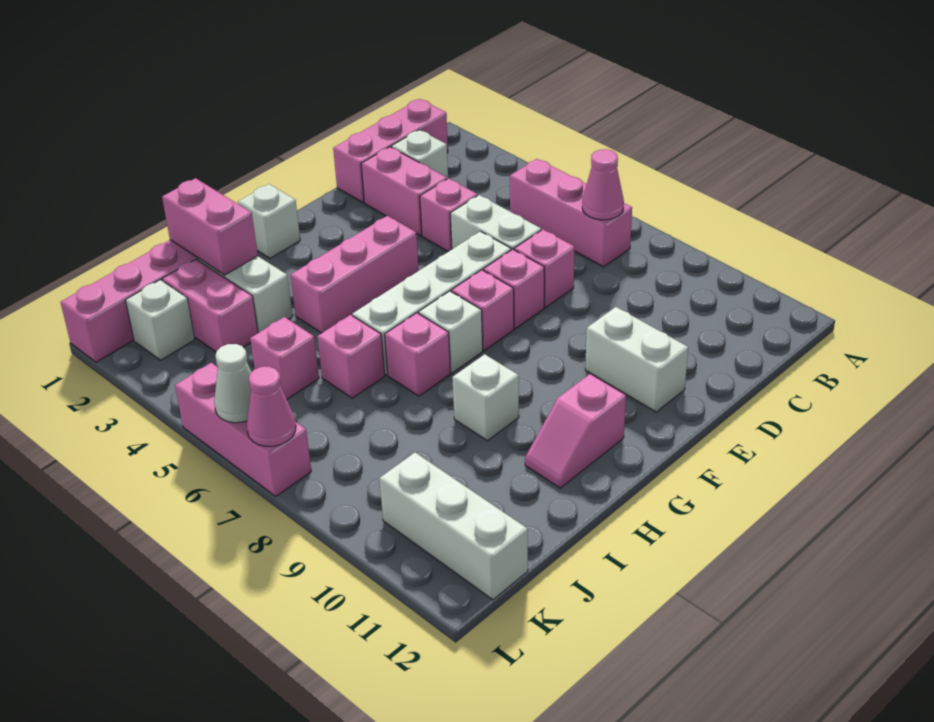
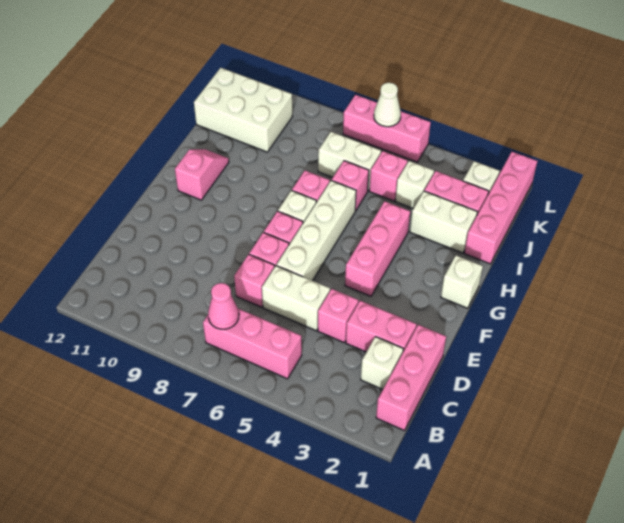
white brick E10:E11 level 1 -> white brick J6:J7 level 1
white brick H9 level 1 -> white brick J4 level 1
pink brick I1:I2 level 2 -> none
white brick K10:K12 level 1 -> white brick J10:K12 level 1
pink cone L7 level 2 -> none

